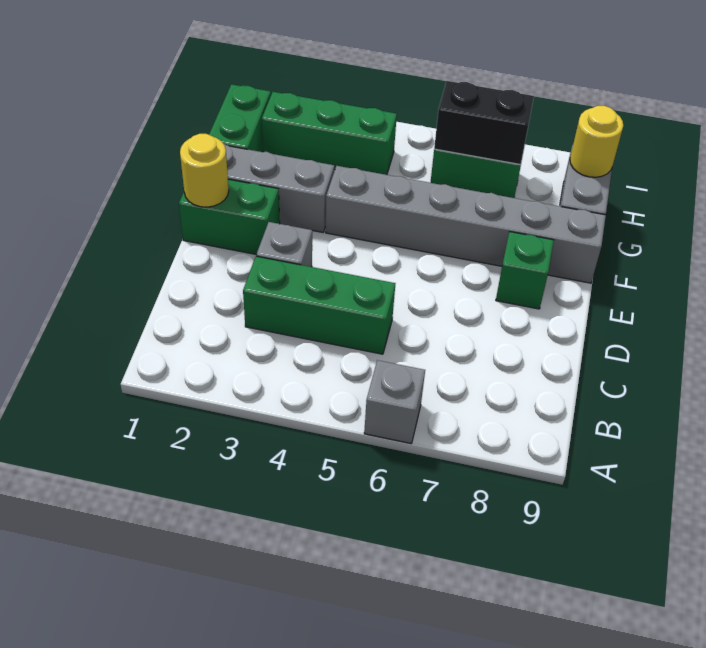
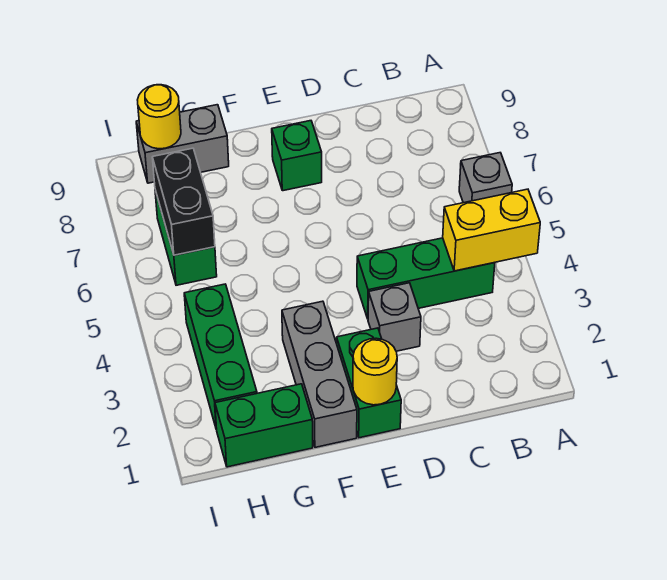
none -> yellow brick A4:B4 level 2
green brick C3:C5 level 1 -> green brick B4:D4 level 1
grey brick F4:F9 level 1 -> none

